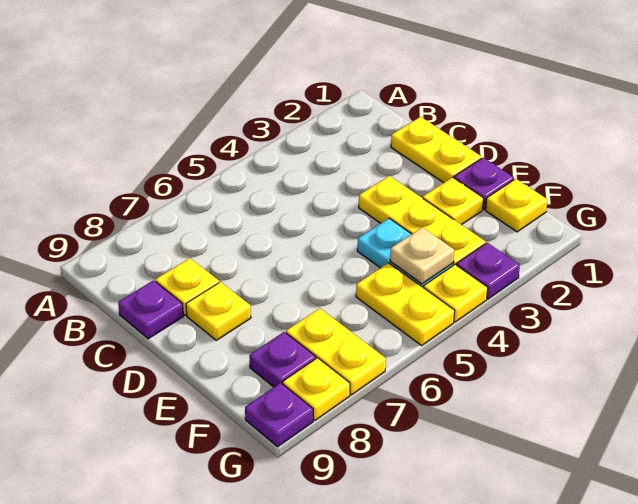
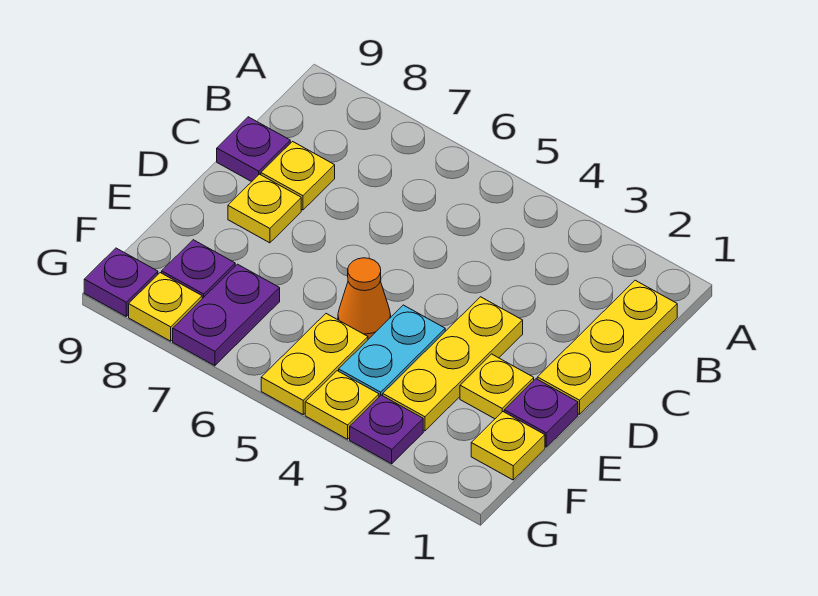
yellow plate C1:D1 level 1 -> yellow plate B1:D1 level 1
none -> orange cone E5 level 1
tan plate F4 level 2 -> none
yellow plate F7:G7 level 1 -> purple plate F7:G7 level 1

